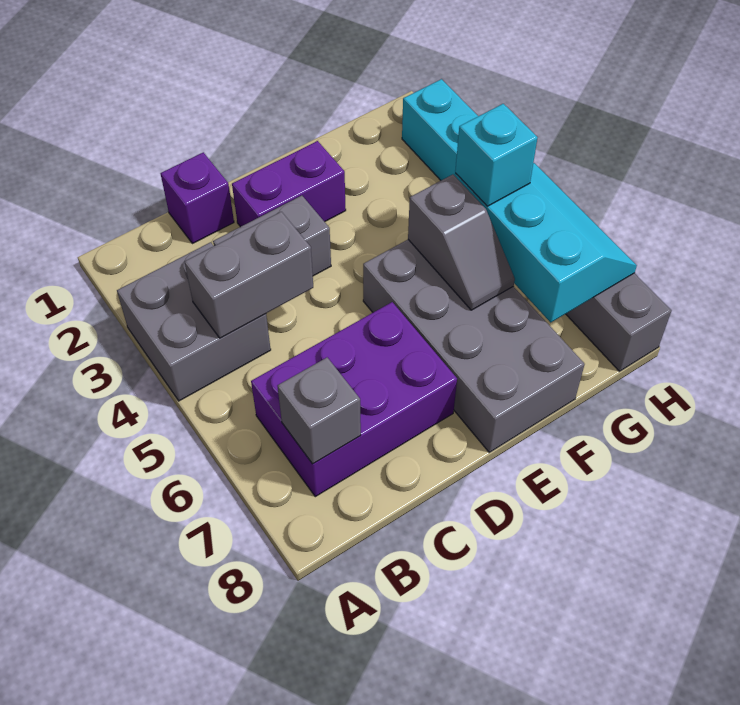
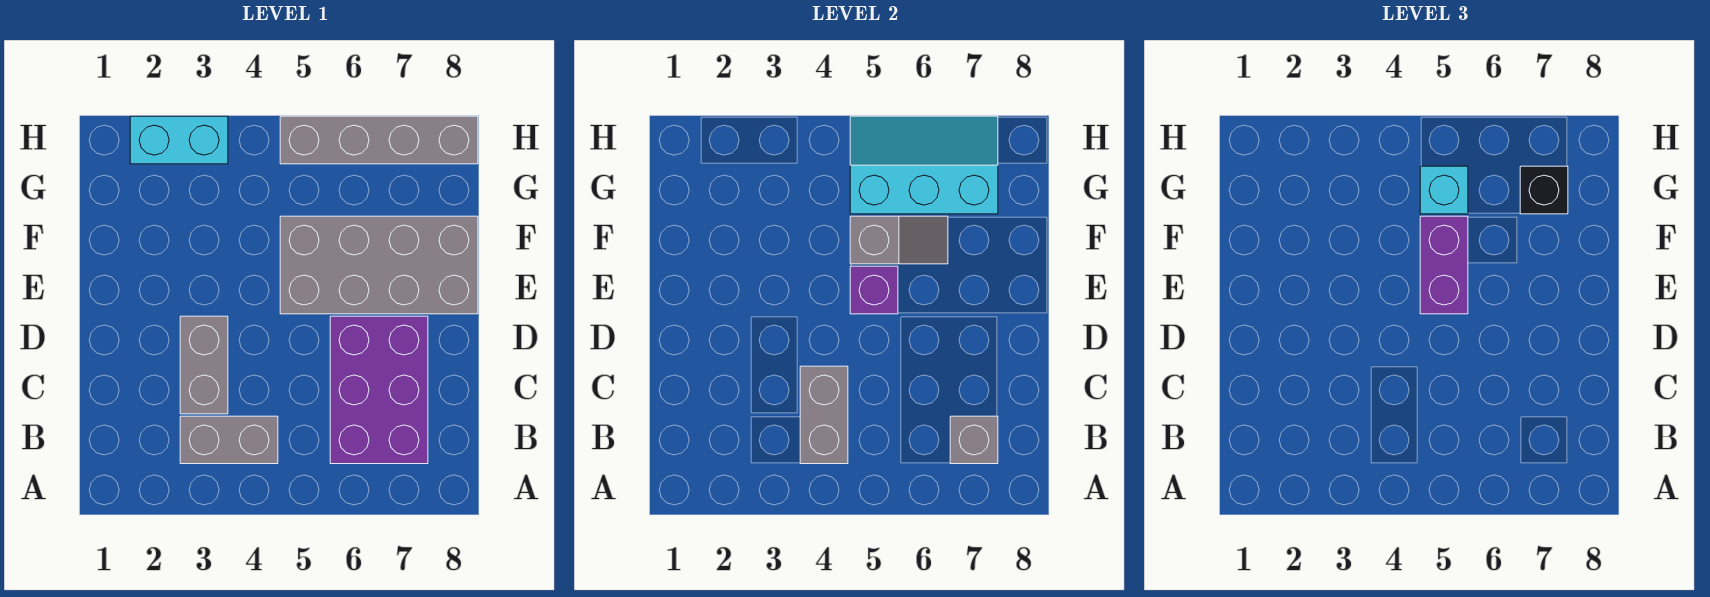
grey brick A3:B4 level 1 -> grey brick B3:B4 level 1
purple brick C1 level 1 -> purple brick E5 level 2
purple brick D2:E2 level 1 -> purple brick E5:F5 level 3
none -> black brick G7 level 3

